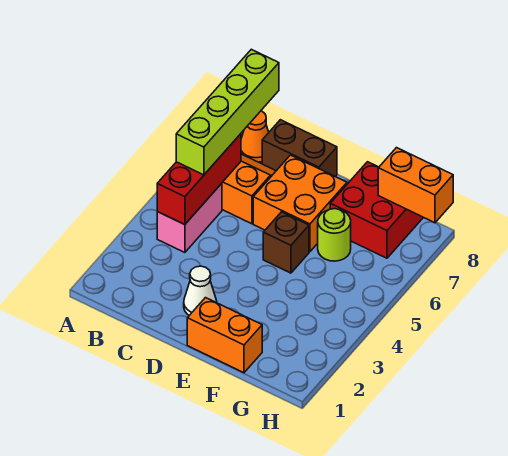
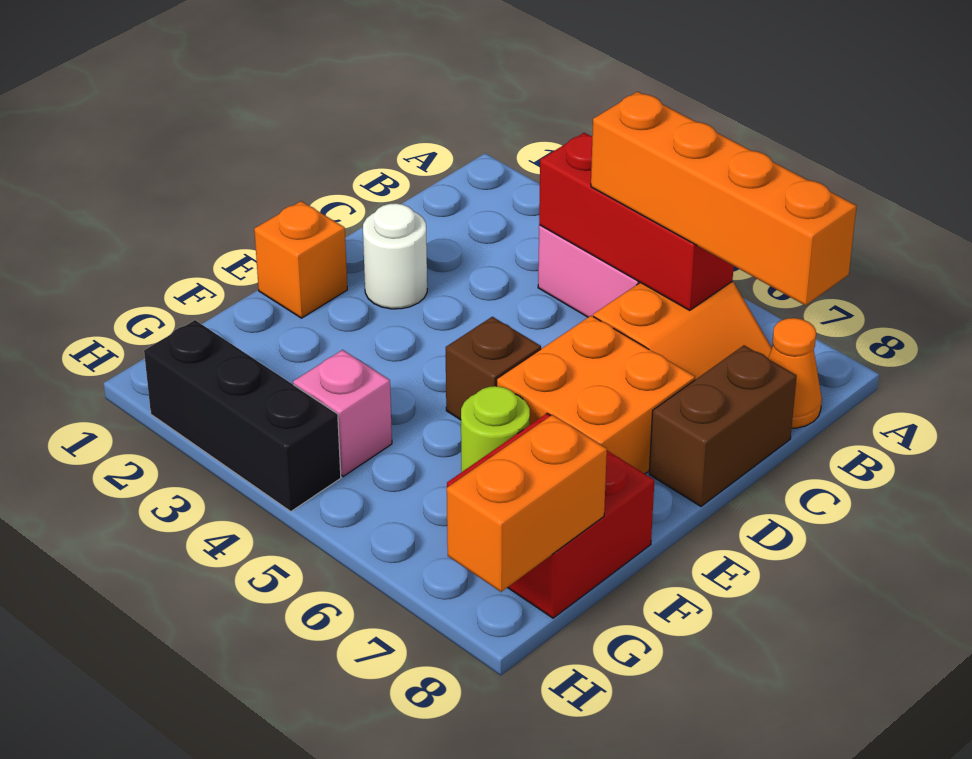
lime brick B5:B8 level 3 -> orange brick B5:B8 level 3
white cone D2 level 1 -> white round brick D2 level 1
orange brick E1:F1 level 1 -> orange brick E1 level 1
none -> pink brick G4 level 1
none -> black brick H2:H4 level 1

